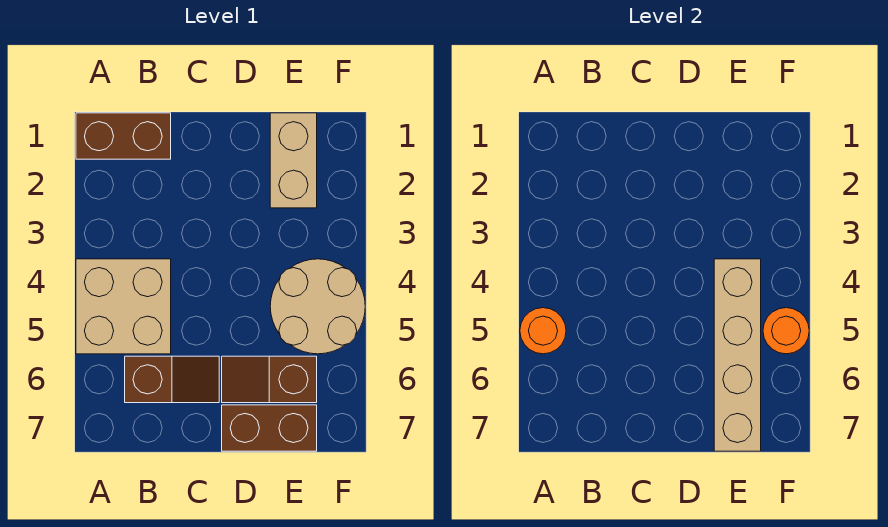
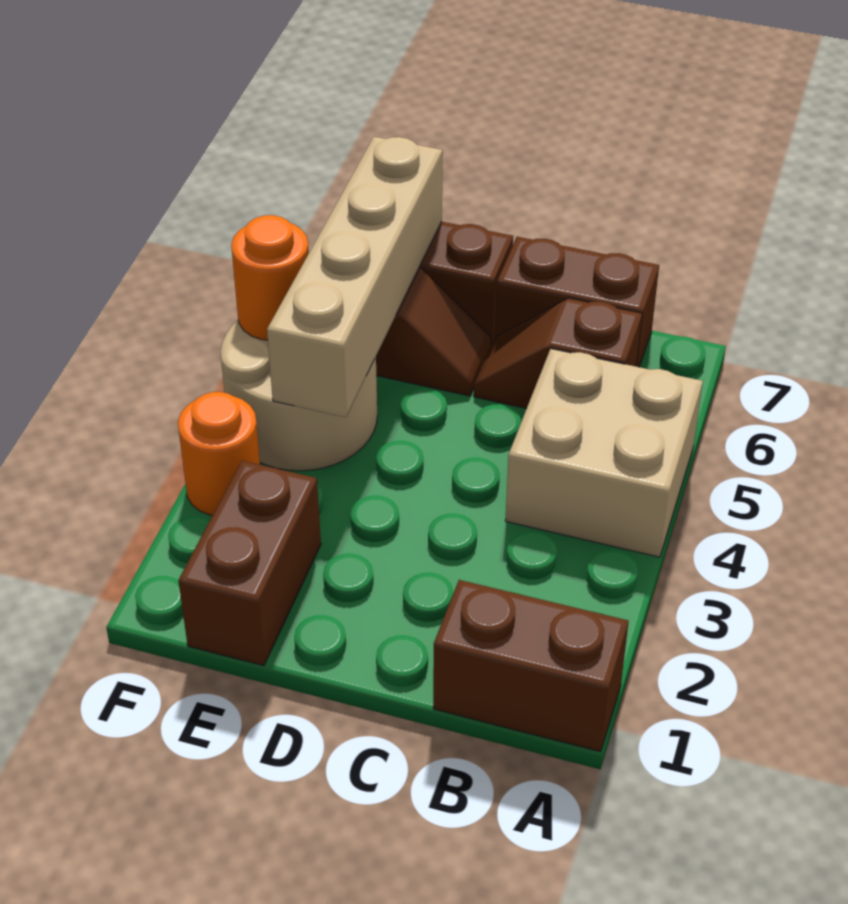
orange round brick A5 level 2 -> orange round brick F3 level 1
none -> brown brick B7:C7 level 1
tan brick E1:E2 level 1 -> brown brick E1:E2 level 1

